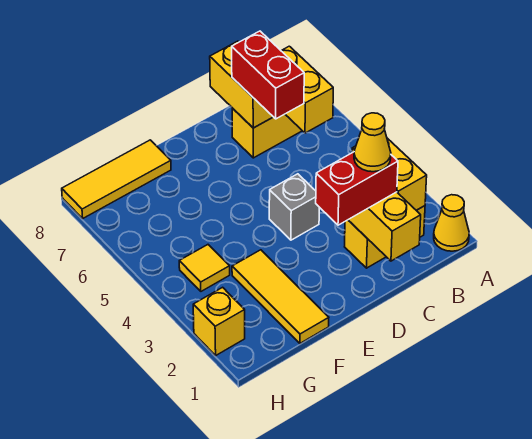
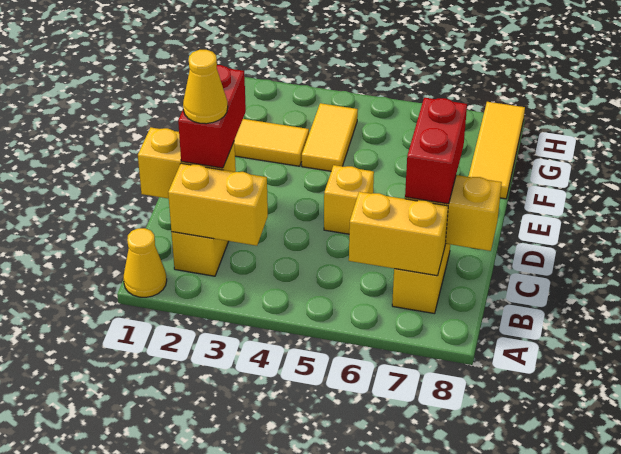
red brick C6:C7 level 3 -> red brick C7:D7 level 3
grey brick D4 level 1 -> none
yellow tile G4 level 1 -> yellow tile F4:G4 level 1
yellow brick H2 level 1 -> yellow brick D5 level 1

